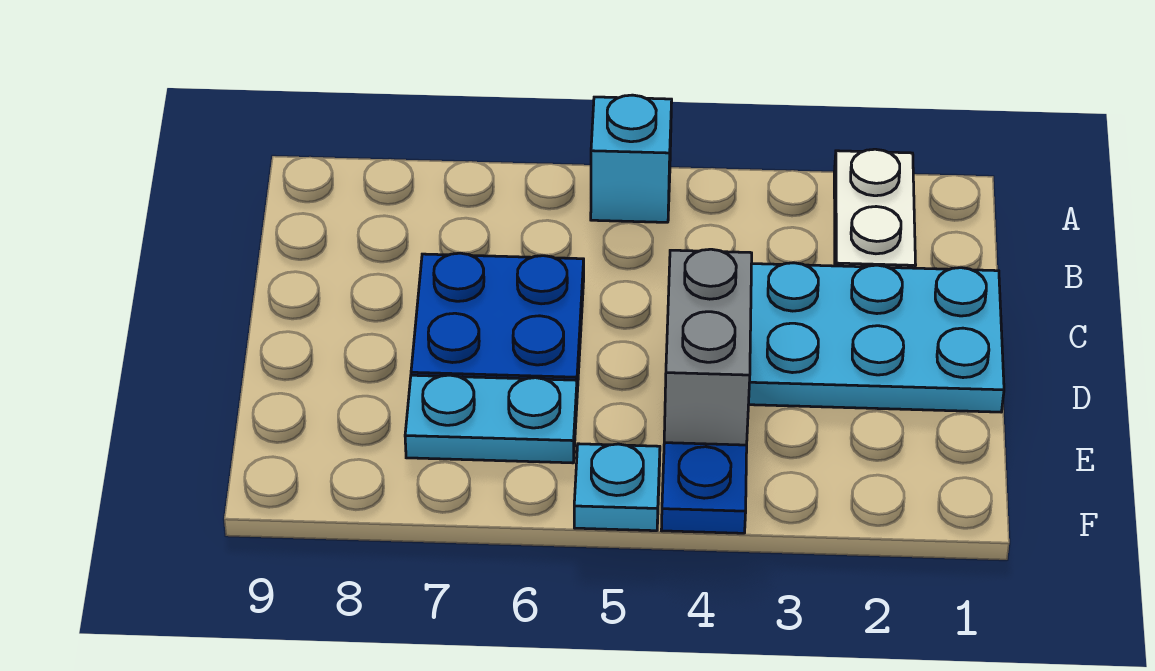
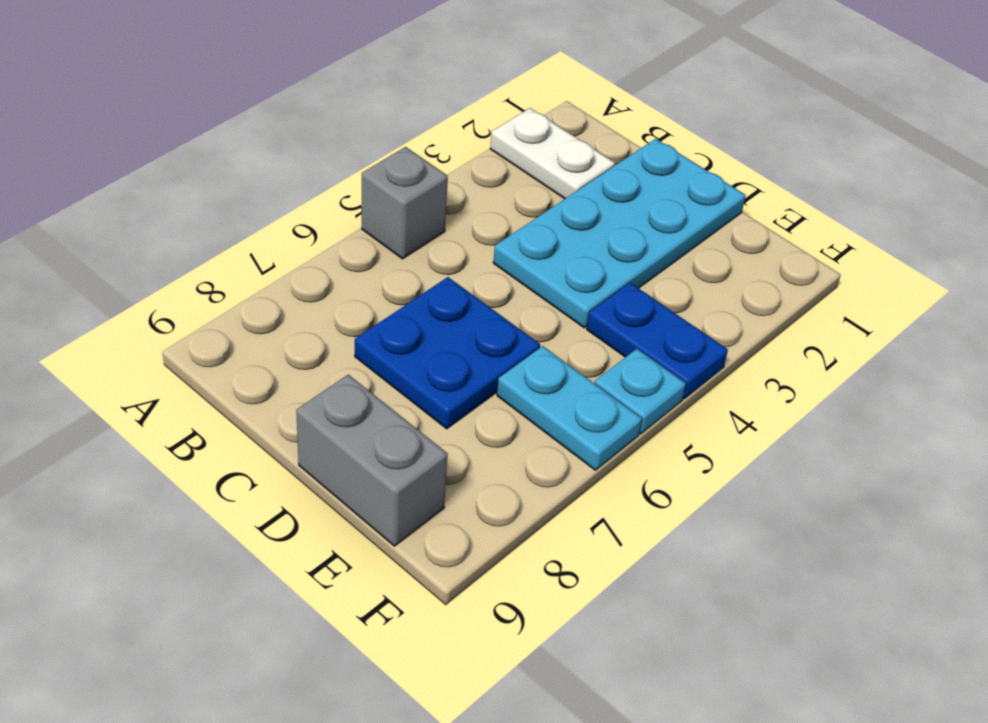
cyan brick A5 level 1 -> grey brick A5 level 1
grey brick D4:E4 level 2 -> grey brick D9:E9 level 1
cyan plate E6:E7 level 1 -> cyan plate E6:F6 level 1

